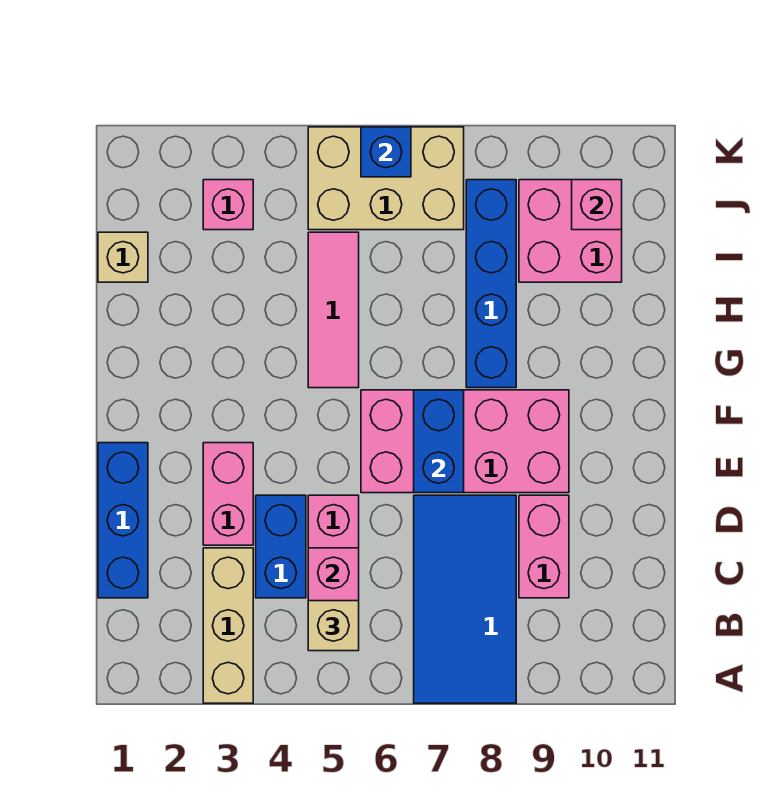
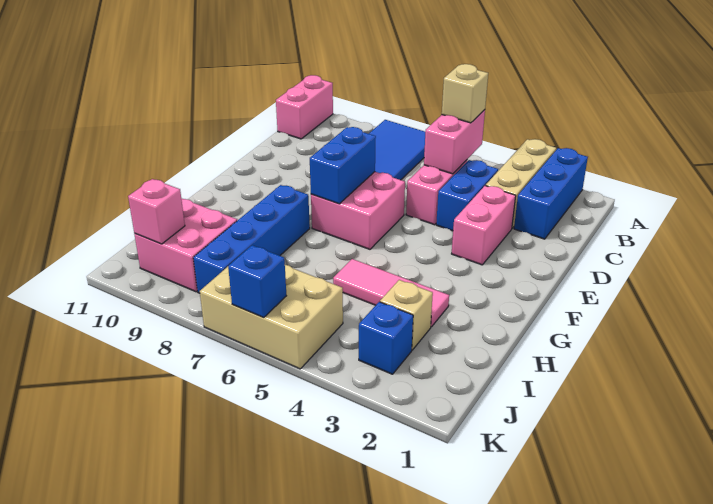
blue brick C1:E1 level 1 -> blue brick A2:C2 level 1
pink brick C9:D9 level 1 -> pink brick A11:B11 level 1
pink brick E6:F9 level 1 -> pink brick E6:F7 level 1
pink tile G5:I5 level 1 -> pink tile H3:H5 level 1
tan brick I1 level 1 -> tan brick I3 level 1
pink brick J3 level 1 -> blue brick J3 level 1

